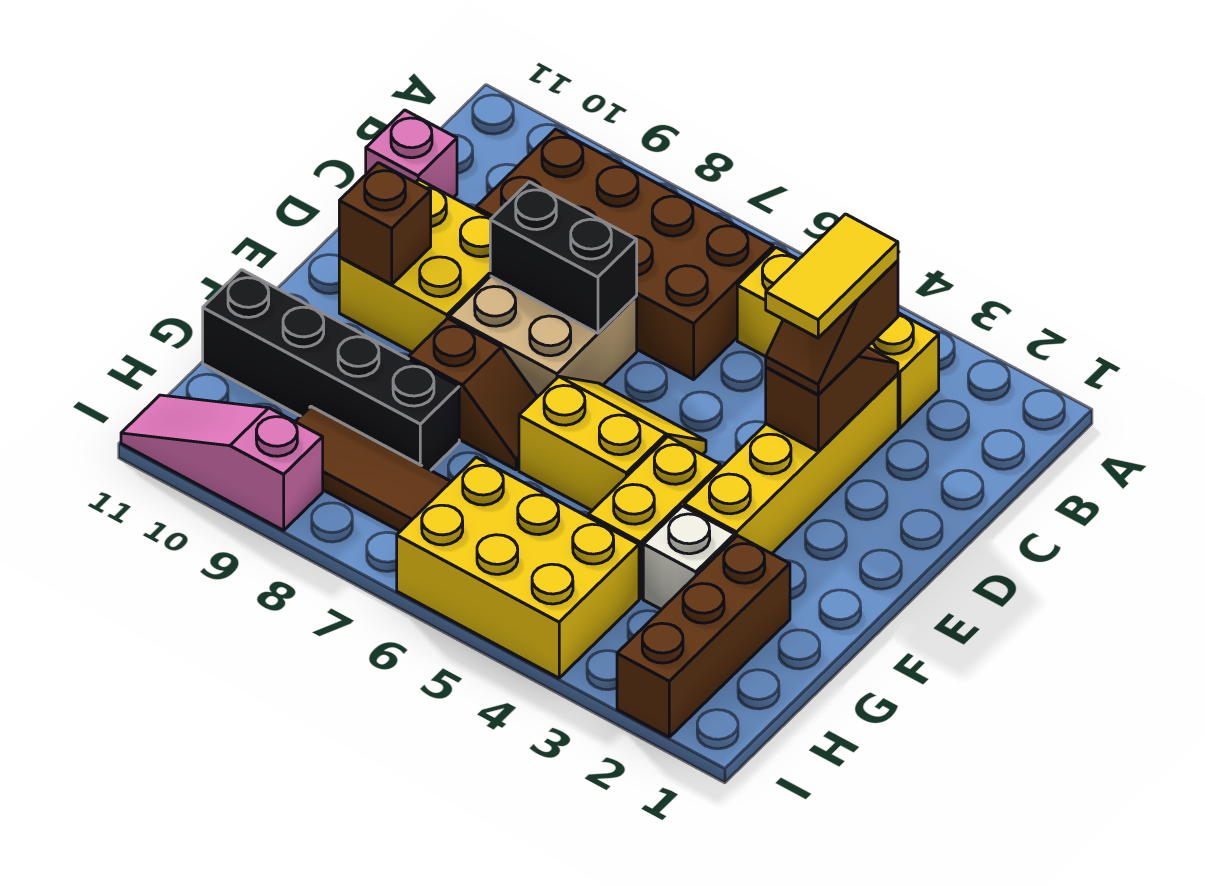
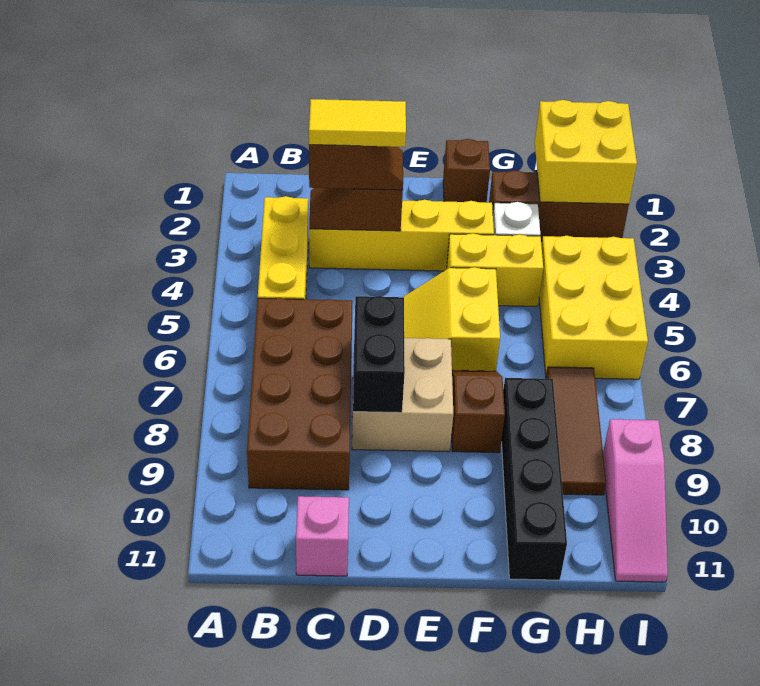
yellow brick D9:E10 level 1 -> yellow brick H1:I2 level 2
brown brick E10 level 2 -> brown brick F1 level 1

